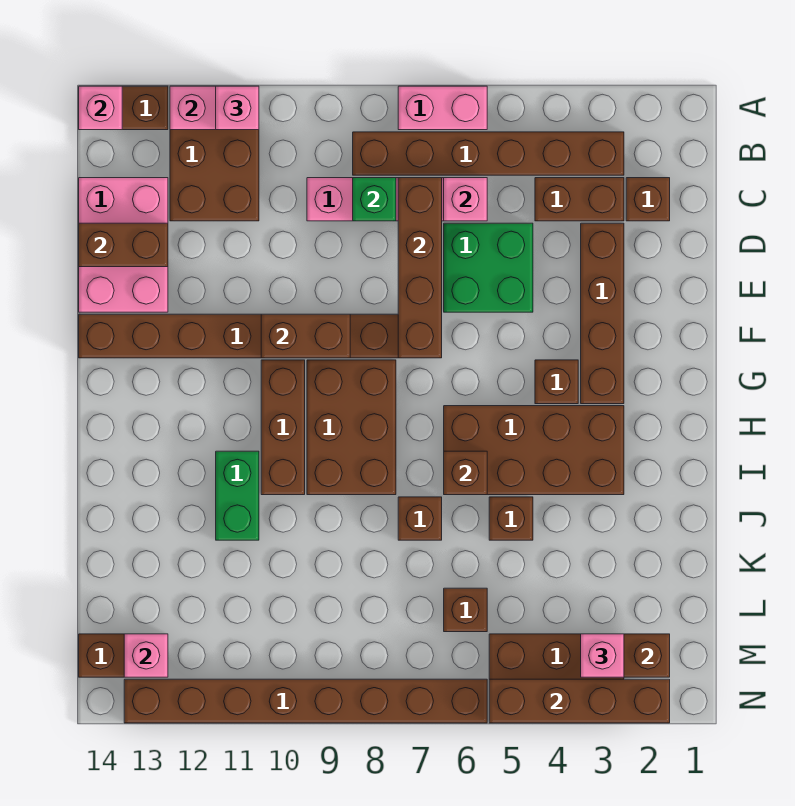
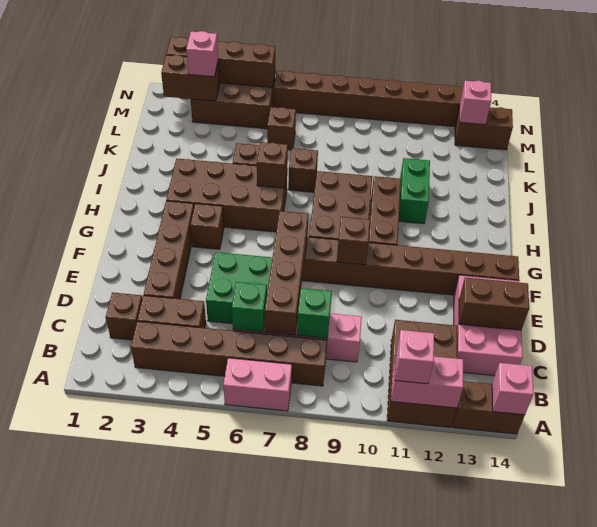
pink brick C6 level 2 -> green brick C6 level 2
brown brick F9:F10 level 2 -> brown brick F9 level 2

